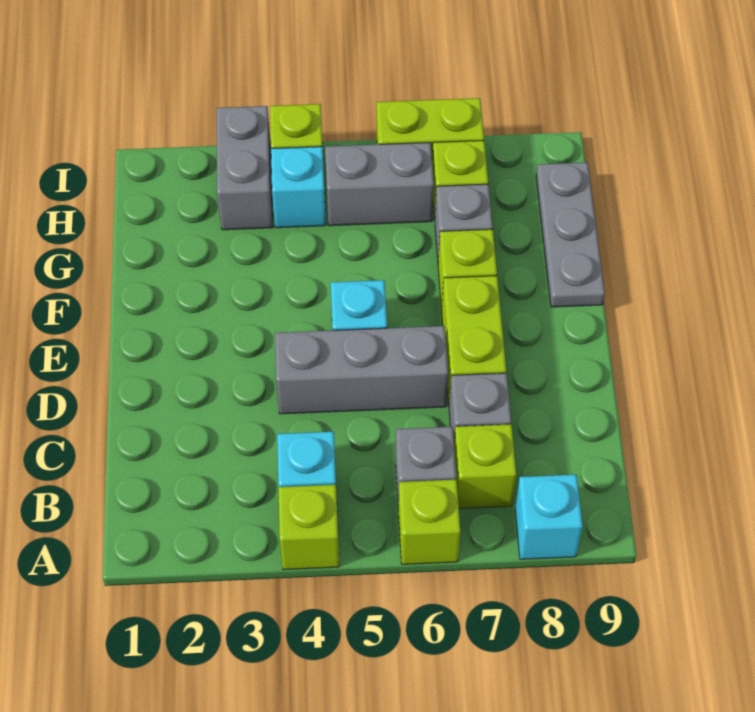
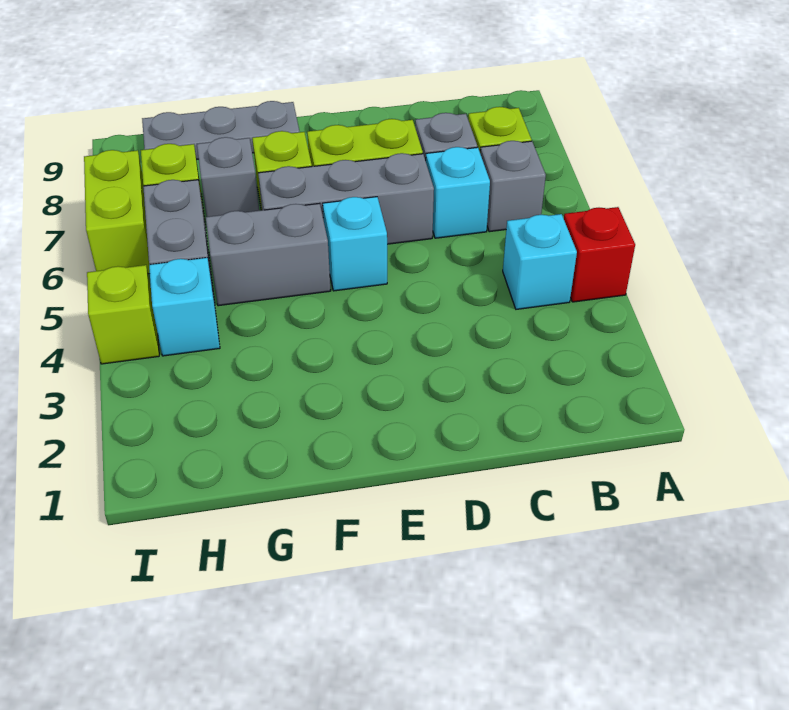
lime brick A4 level 1 -> red brick A4 level 1
lime brick A6 level 1 -> none
cyan brick A8 level 1 -> cyan brick C6 level 1
grey brick D4:D6 level 1 -> grey brick D6:F6 level 1
grey brick H3:I3 level 1 -> grey brick F5:G5 level 1

